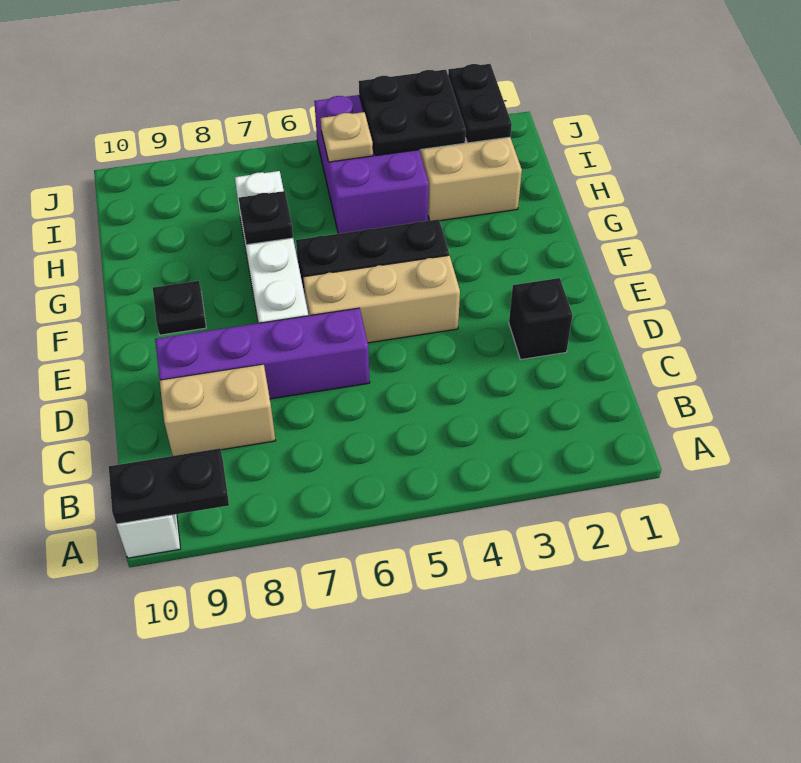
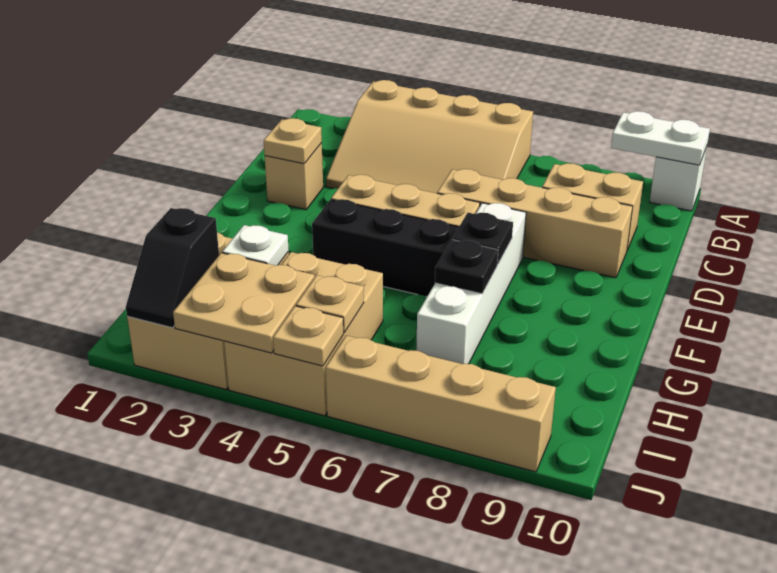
none -> tan slope A3:C6 level 1 top A
black plate A9:A10 level 2 -> white plate A9:A10 level 2
black brick D2 level 1 -> tan brick D2 level 1
none -> tan plate D2 level 2
purple brick D6:D9 level 1 -> tan brick D6:D9 level 1
black plate F9 level 1 -> black plate F7 level 2
none -> white plate H3 level 2
purple brick H4:J5 level 1 -> tan brick H4:J5 level 1
black plate I2:J2 level 2 -> black slope I2:J2 level 2 top I
black plate I3:J4 level 2 -> tan plate I3:J4 level 2
none -> tan plate J5 level 2
none -> tan brick J6:J9 level 1

